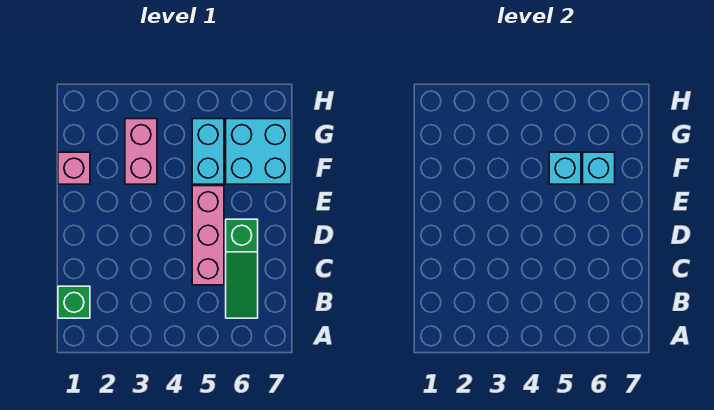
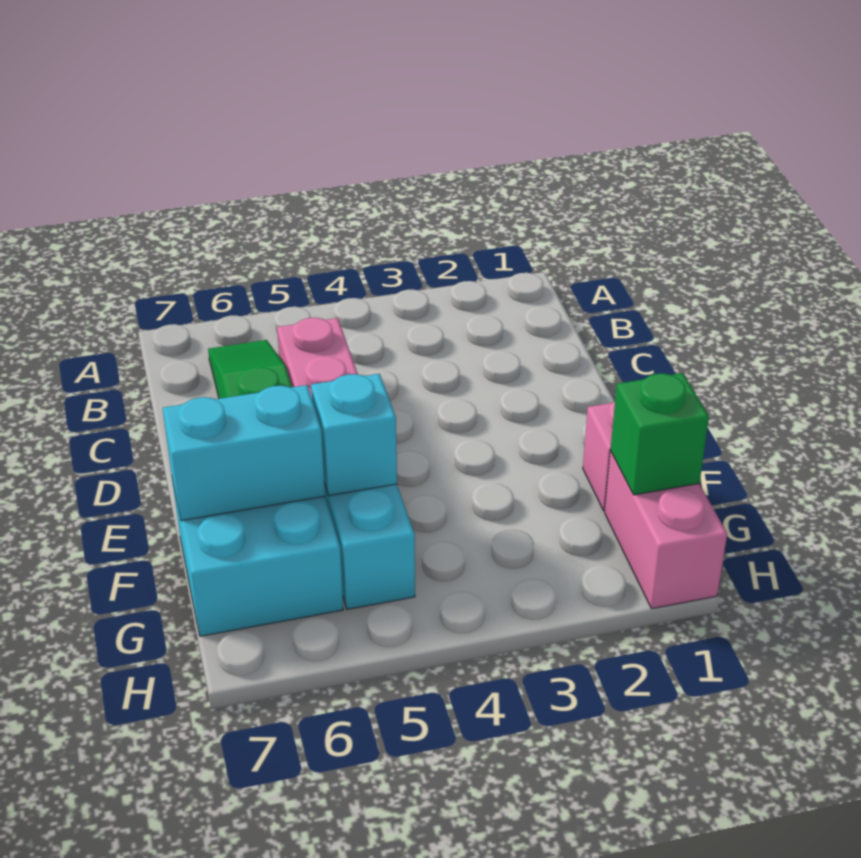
green brick B1 level 1 -> green brick G1 level 2
pink brick F3:G3 level 1 -> pink brick G1:H1 level 1
cyan brick F6 level 2 -> cyan brick F6:F7 level 2

